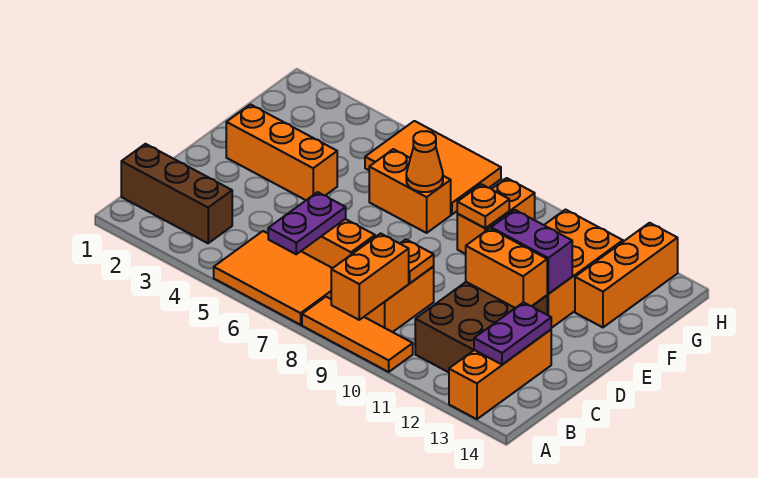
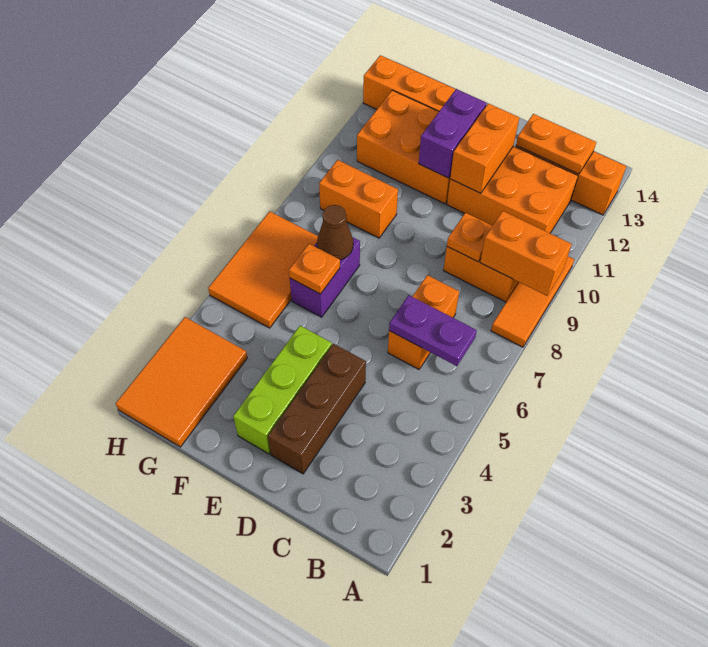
orange tile A5:B7 level 1 -> orange tile G1:H3 level 1
brown brick B1:B3 level 1 -> brown brick D2:D4 level 1
brown brick B11:D12 level 1 -> orange brick B11:D12 level 1
purple plate B13:C13 level 2 -> orange plate B13:C13 level 2
orange brick E2:E4 level 1 -> lime brick E2:E4 level 1
orange brick F6:F7 level 1 -> purple brick F6:F7 level 1
orange cone F7 level 2 -> brown cone F7 level 2
orange plate F9 level 2 -> orange plate F6 level 2

